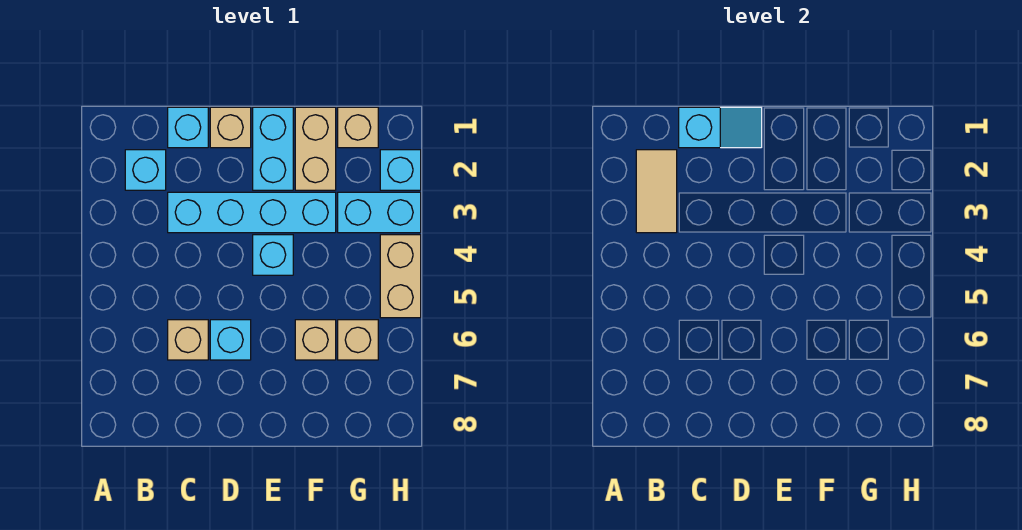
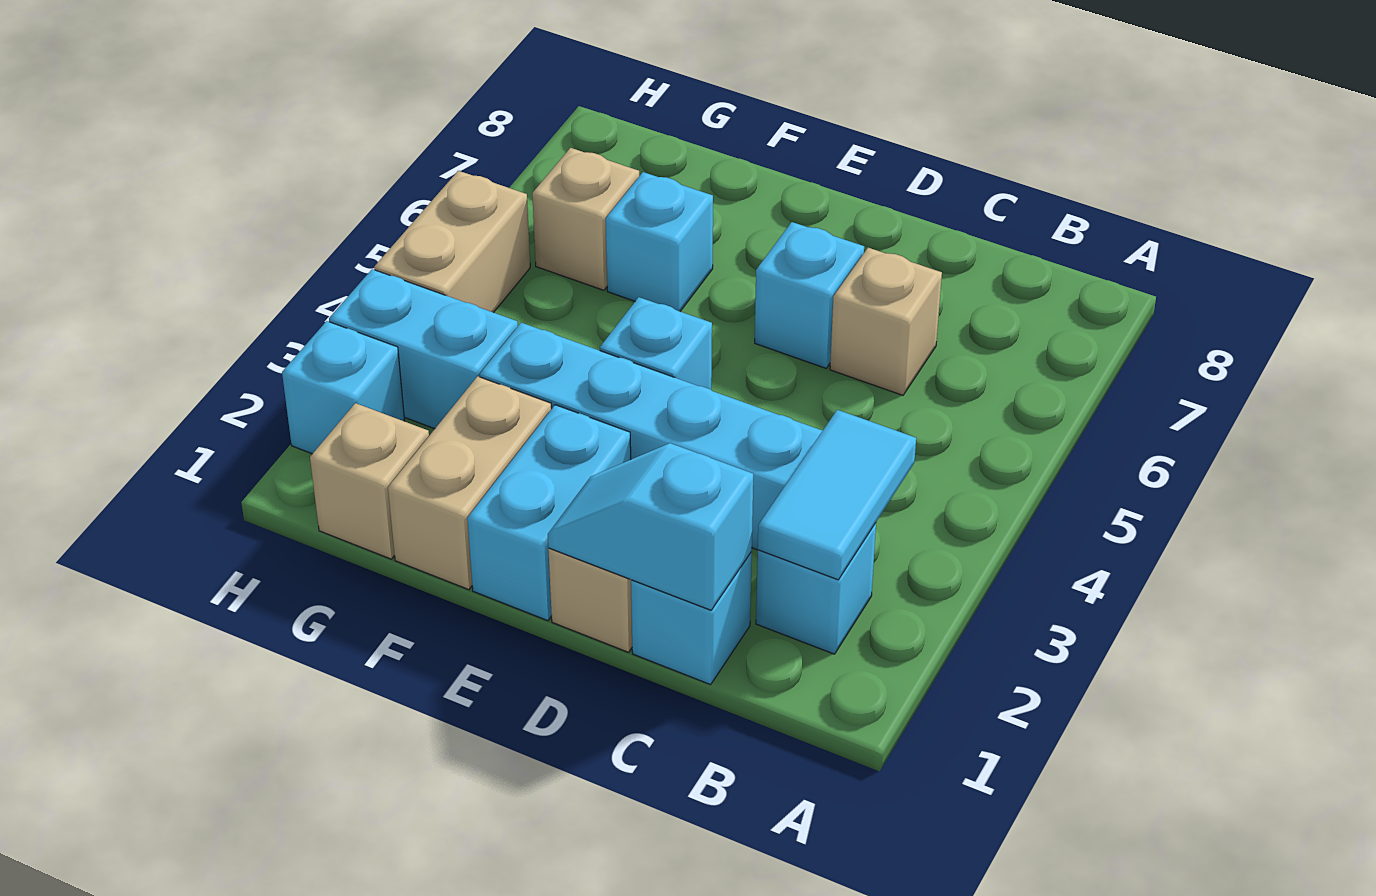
tan tile B2:B3 level 2 -> cyan tile B2:B3 level 2
tan brick F6 level 1 -> cyan brick F6 level 1

